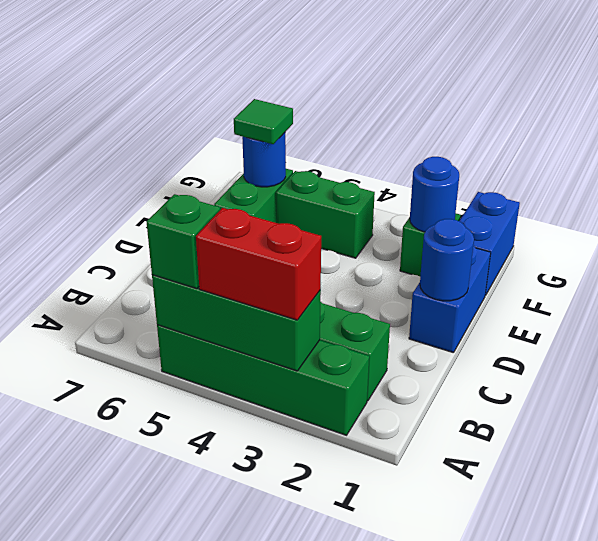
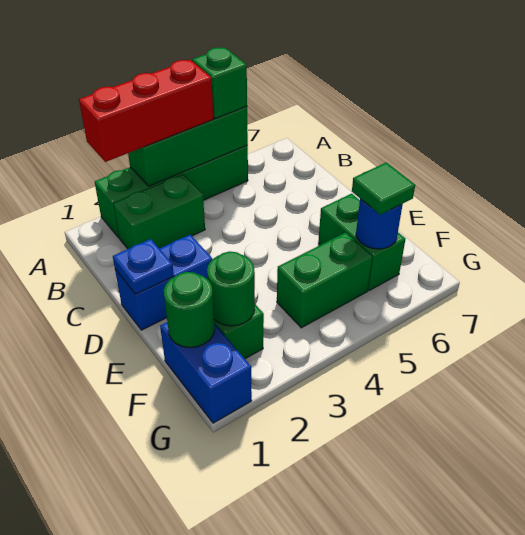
red brick A3:A4 level 3 -> red brick A2:A4 level 3
blue brick D1:E1 level 1 -> blue brick D1:D2 level 1
blue round brick D1 level 2 -> blue plate D1 level 2
none -> green round brick F1 level 2
blue round brick F2 level 2 -> green round brick F2 level 2

